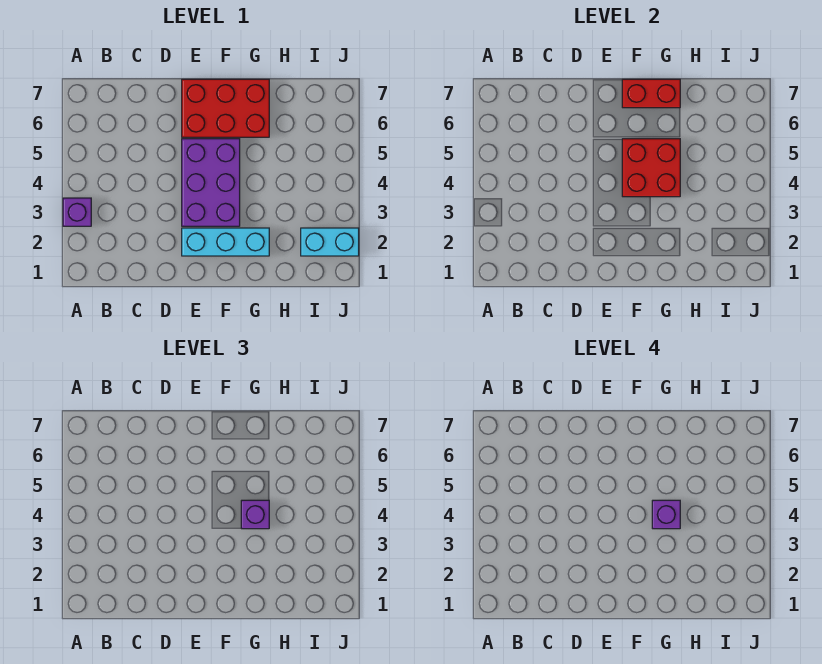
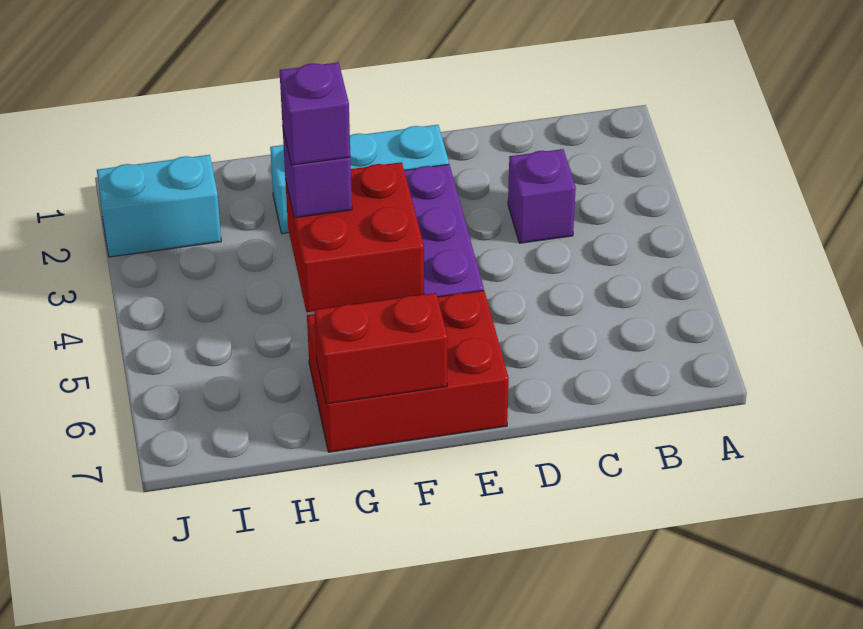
purple brick A3 level 1 -> purple brick C3 level 1

